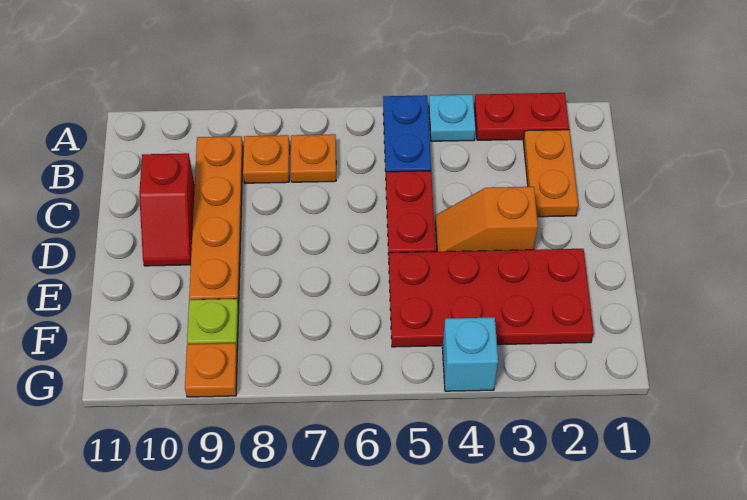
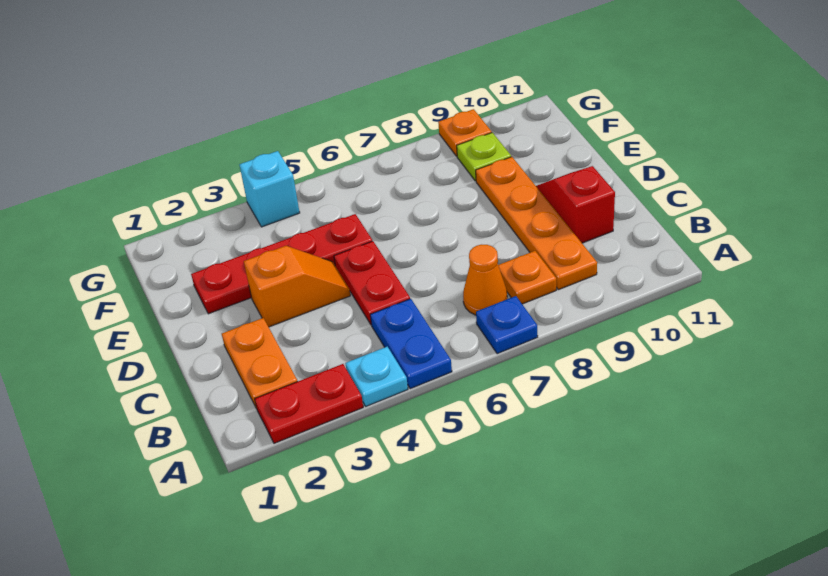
none -> blue plate A7 level 1
orange plate B7 level 1 -> orange cone B7 level 1
red plate E2:F5 level 1 -> red plate E2:E5 level 1

